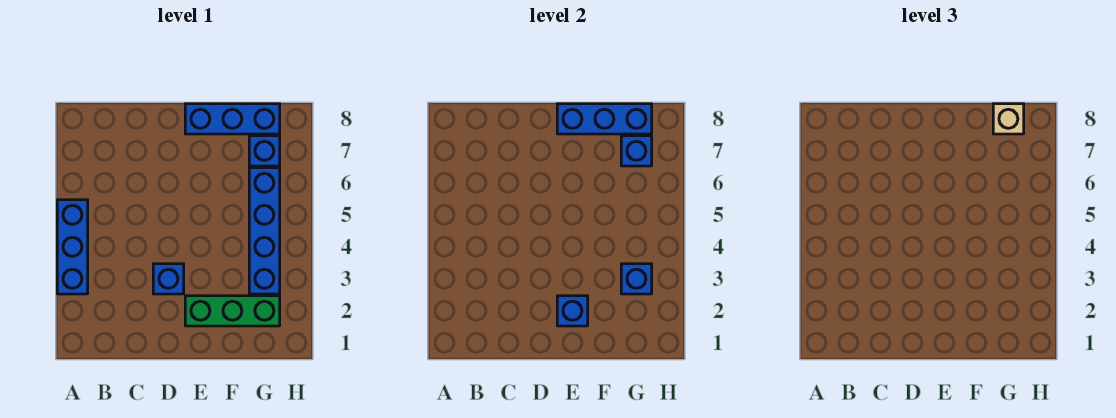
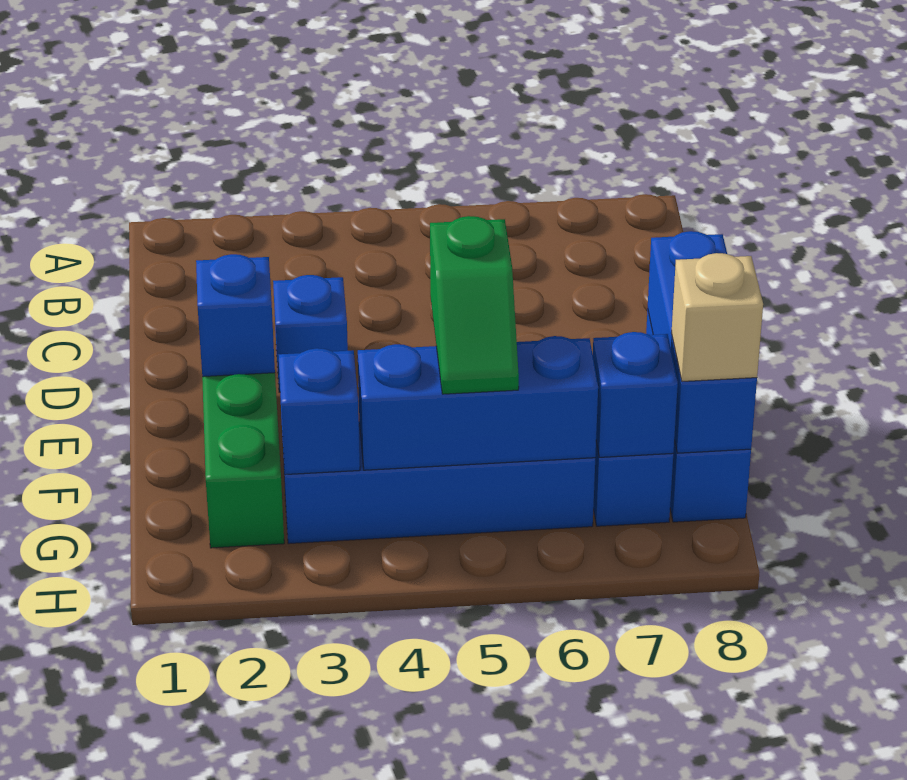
blue brick A3:A5 level 1 -> blue brick G4:G6 level 2
none -> green slope F5:G5 level 3 top F

